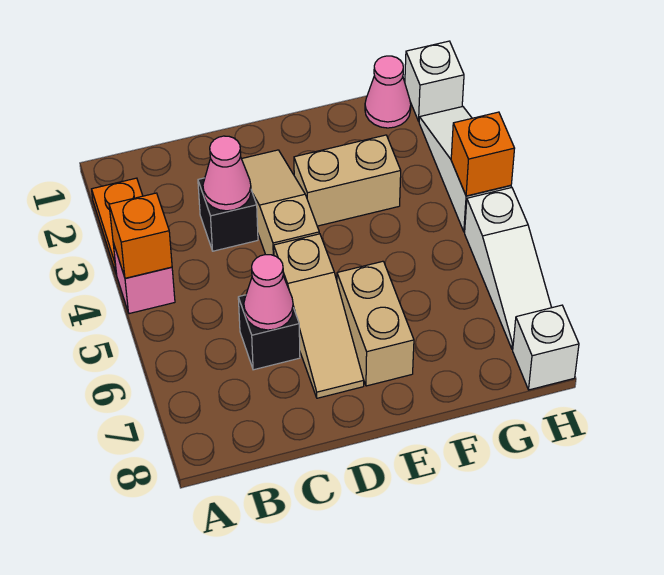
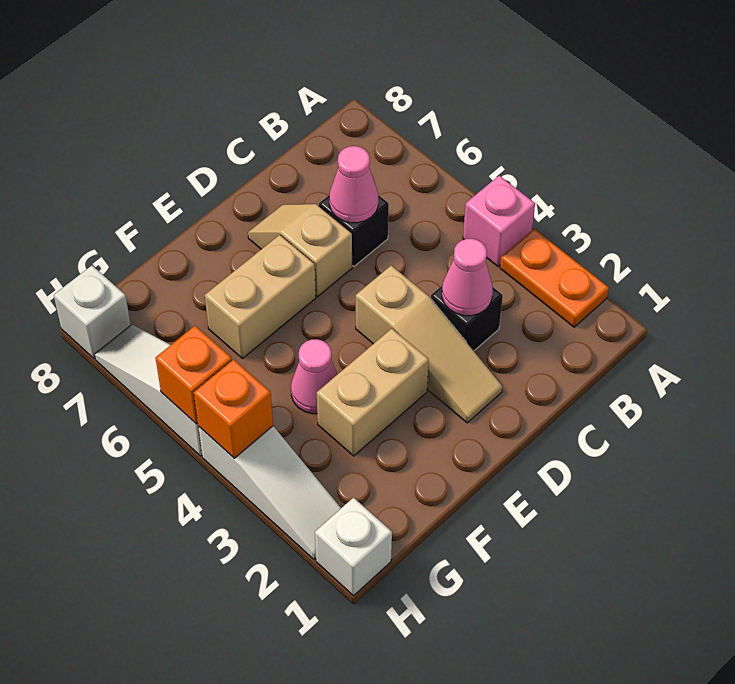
orange brick A4 level 2 -> orange brick H5 level 2
tan slope D5:D7 level 1 top 5 -> tan slope D6:D7 level 1 top 6
tan brick E6:E7 level 1 -> tan brick E6:F6 level 1
pink cone G1 level 1 -> pink cone F4 level 1

